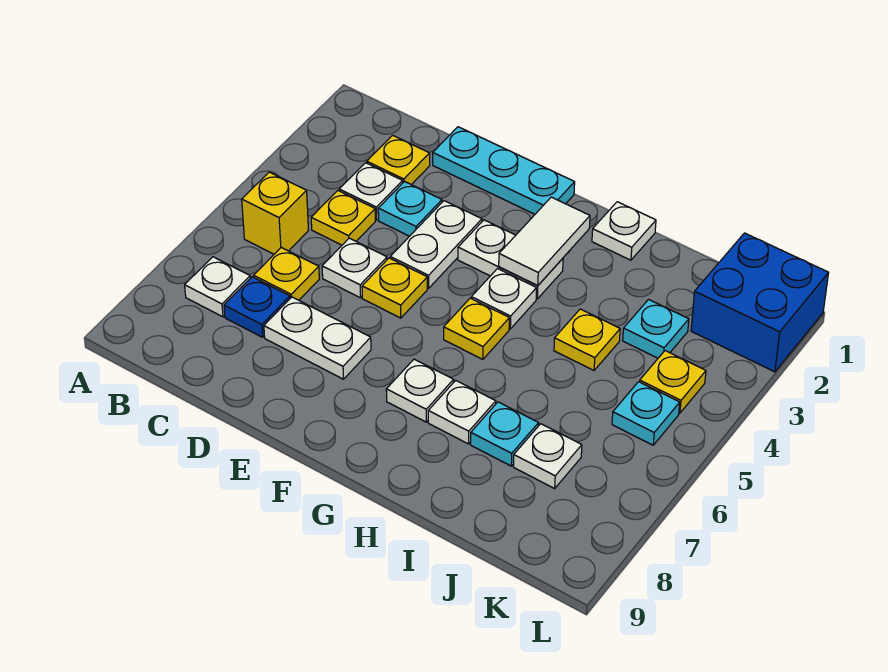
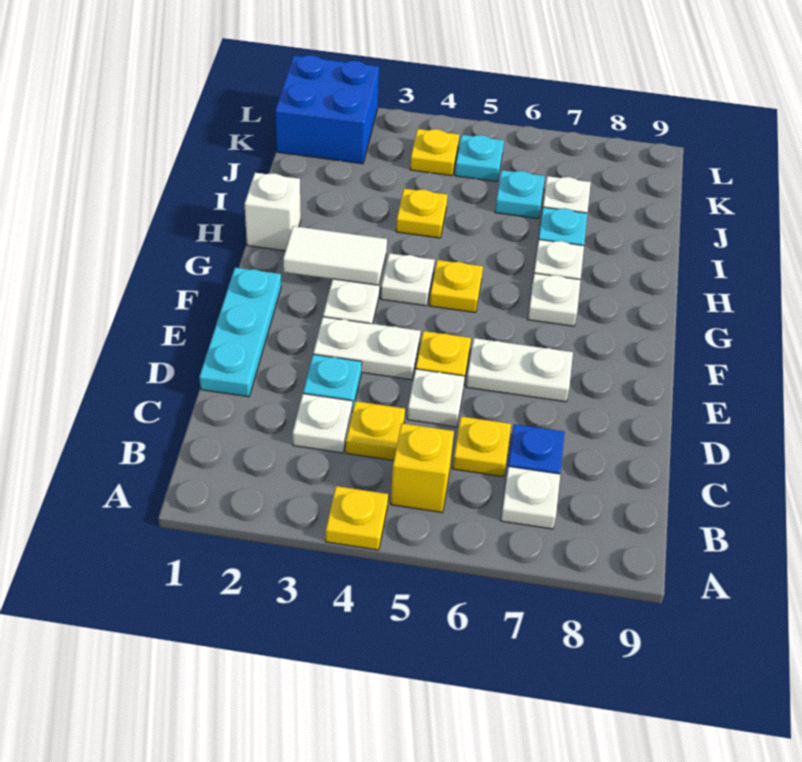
yellow plate C2 level 1 -> yellow plate A4 level 1
white plate D7:E7 level 1 -> white plate E6:E7 level 1
white plate H1 level 1 -> white brick H1 level 1
cyan plate J3 level 1 -> cyan plate J6 level 1

